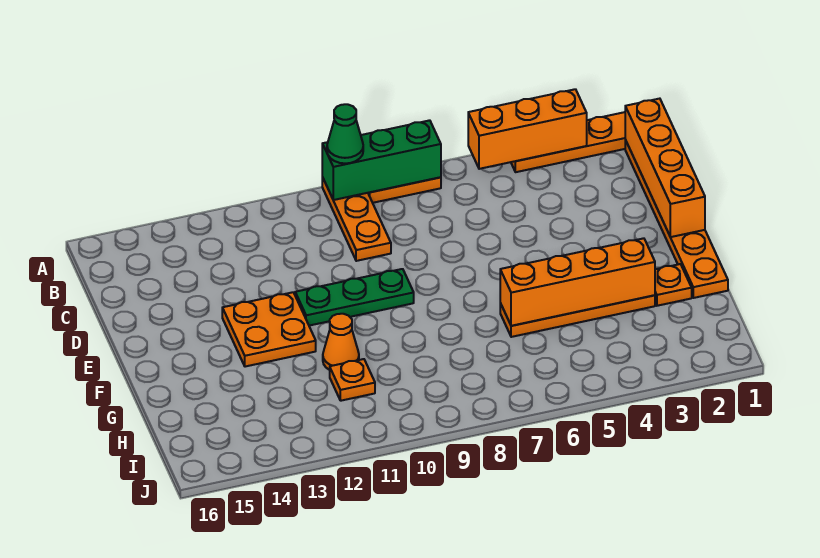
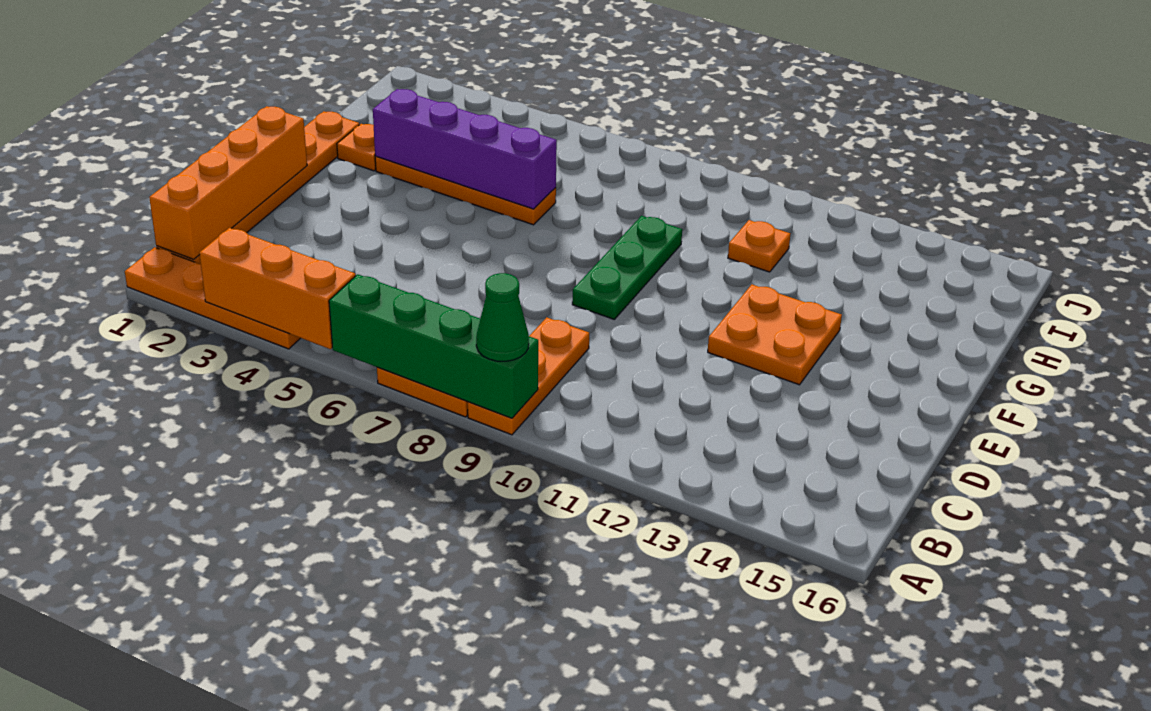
green brick A7:A9 level 2 -> green brick A6:A9 level 2
green plate E9:E11 level 1 -> green plate E9:G9 level 1
orange brick G3:G6 level 2 -> purple brick G3:G6 level 2
orange cone G11 level 1 -> none

